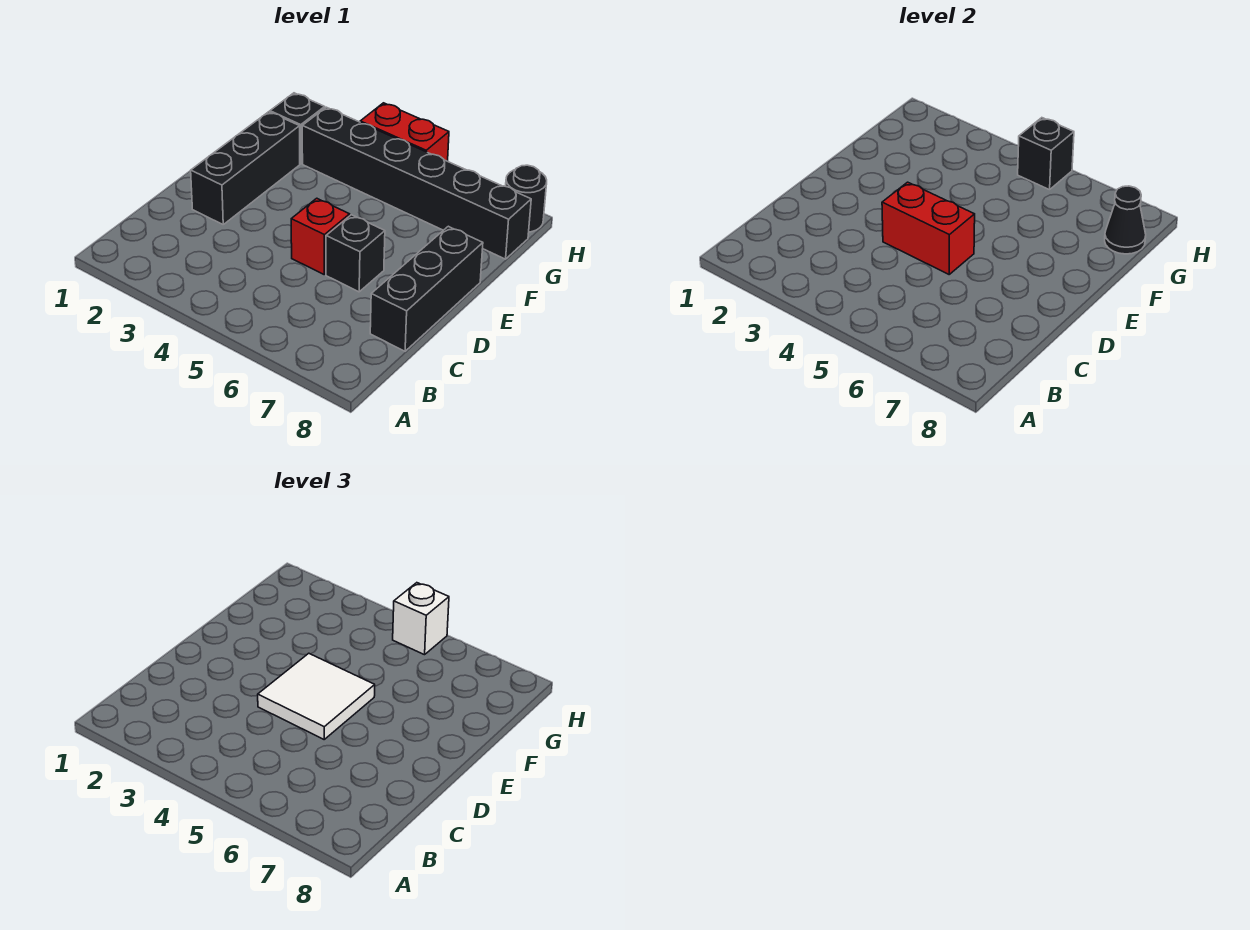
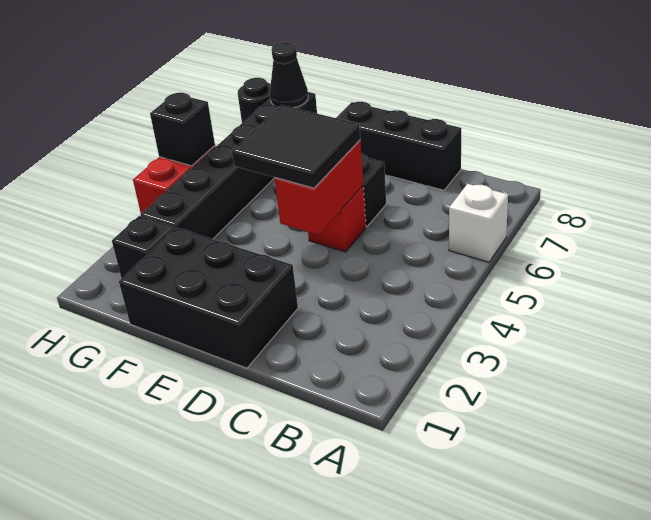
black brick D2:F2 level 1 -> black brick D1:F2 level 1
white tile D4:E5 level 3 -> black tile D4:E5 level 3
white brick H5 level 3 -> white brick A6 level 1

